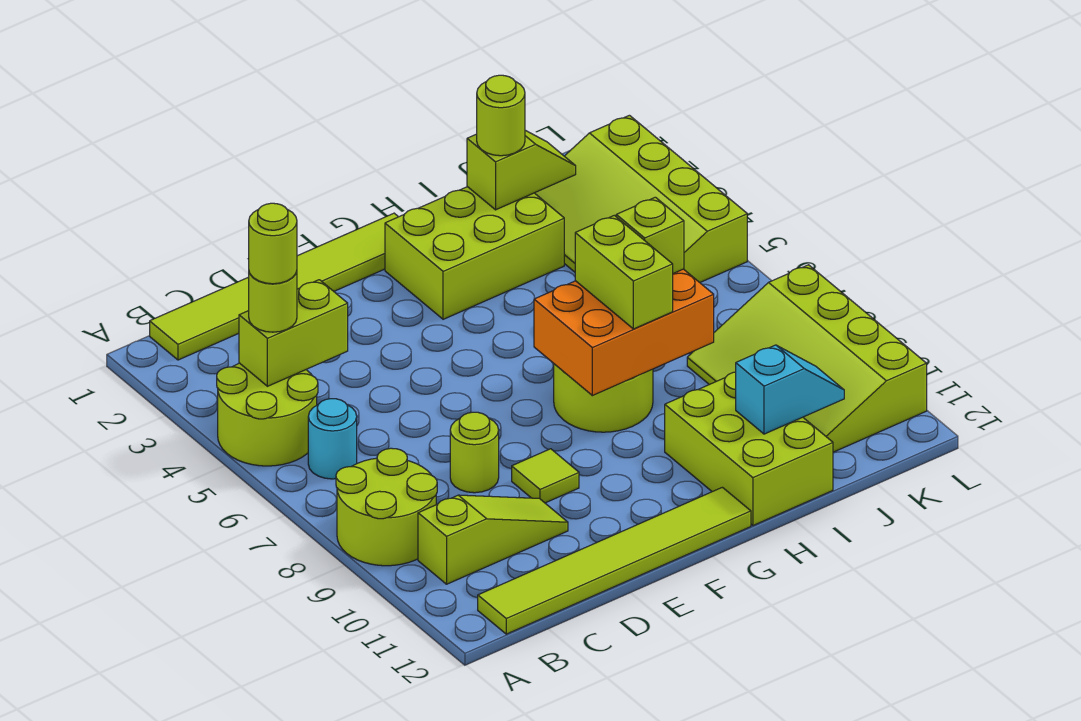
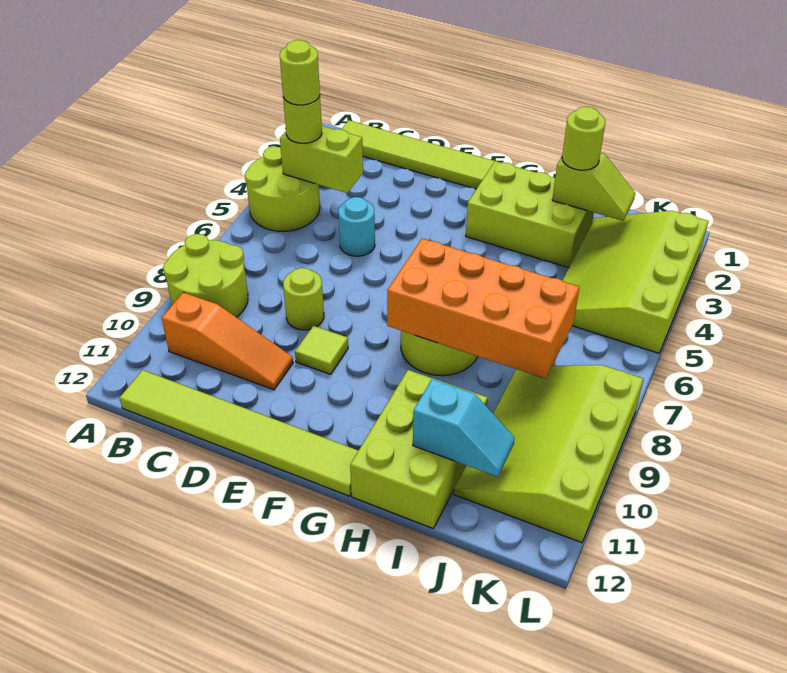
cyan round brick B6 level 1 -> cyan round brick D5 level 1
lime slope B10:D10 level 1 top B -> orange slope B10:D10 level 1 top B
orange brick G7:I8 level 2 -> orange brick G7:J8 level 2
lime brick H7:H8 level 3 -> none
lime brick I7 level 3 -> none

